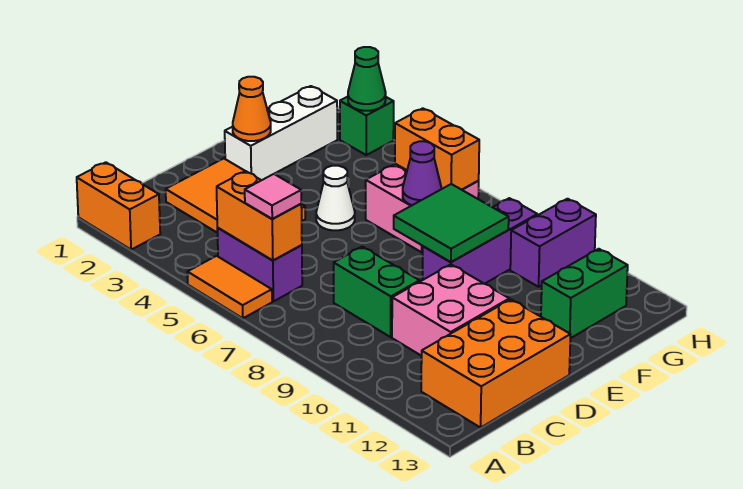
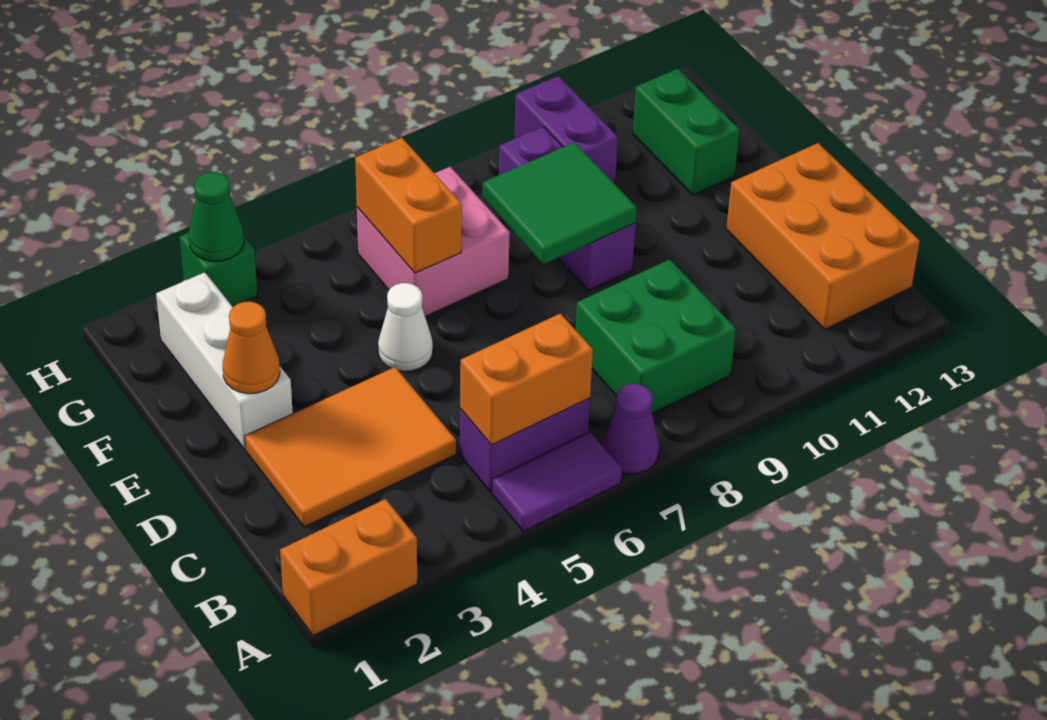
orange tile A5:A6 level 1 -> purple tile A5:A6 level 1
pink tile B6 level 3 -> none
green brick C8:C9 level 1 -> green brick B8:C9 level 1
pink brick C10:D11 level 1 -> none
purple cone F7 level 2 -> purple cone A7 level 1
orange brick G6:G7 level 2 -> orange brick F6:G6 level 2

